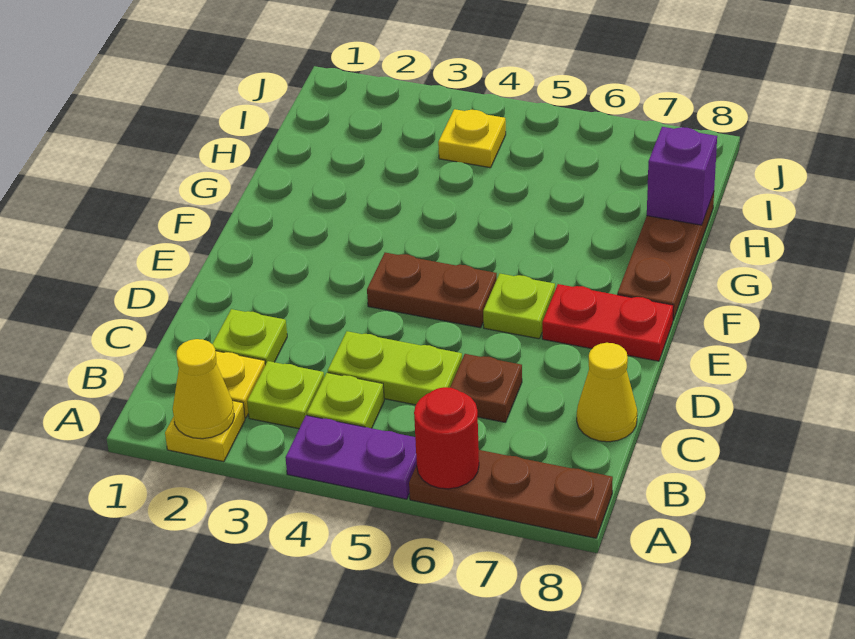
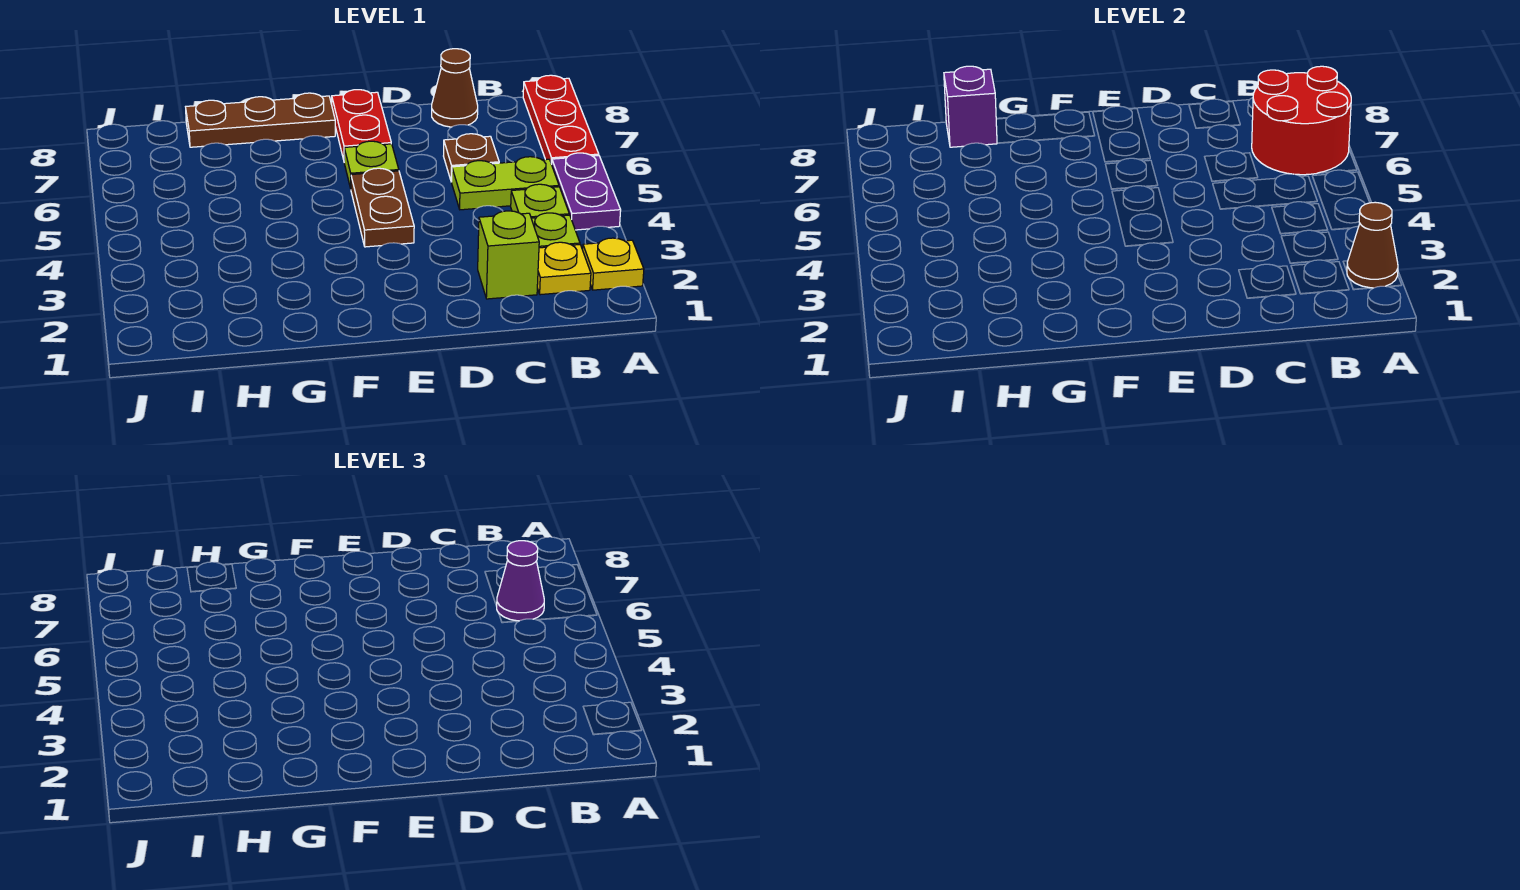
yellow cone A2 level 2 -> brown cone A2 level 2
brown plate A6:A8 level 1 -> red plate A6:A8 level 1
red round brick A6 level 2 -> red round brick A6:B7 level 2
none -> purple cone B6 level 3
lime plate C2 level 1 -> lime brick C2 level 1
lime plate C4:C5 level 1 -> lime plate B5:C5 level 1
yellow cone C8 level 1 -> brown cone C8 level 1
yellow plate I4 level 1 -> none

